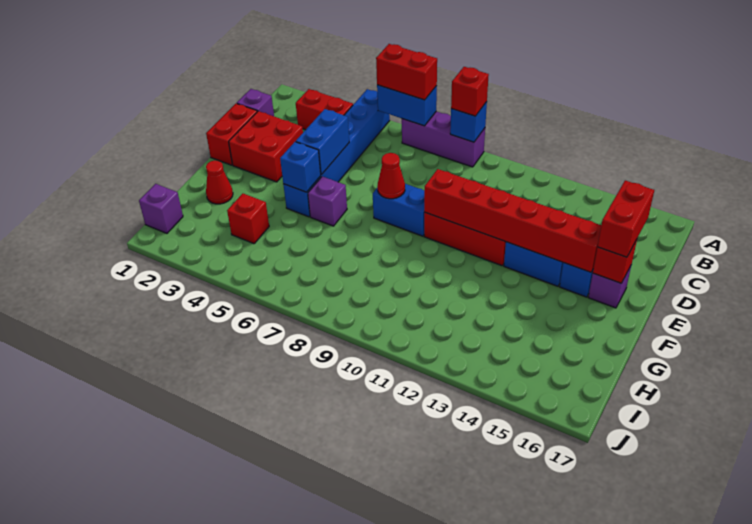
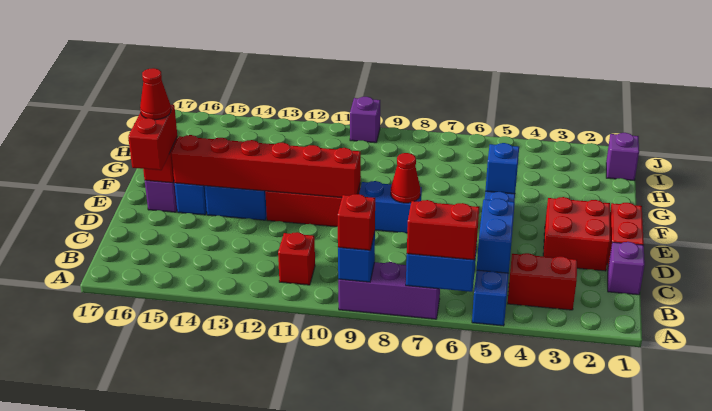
blue brick D5:E5 level 2 -> blue brick B5:C5 level 2
purple brick F6 level 1 -> purple brick J10 level 1
red cone G2 level 1 -> red cone E16 level 4
red brick H4 level 1 -> red brick B11 level 1

